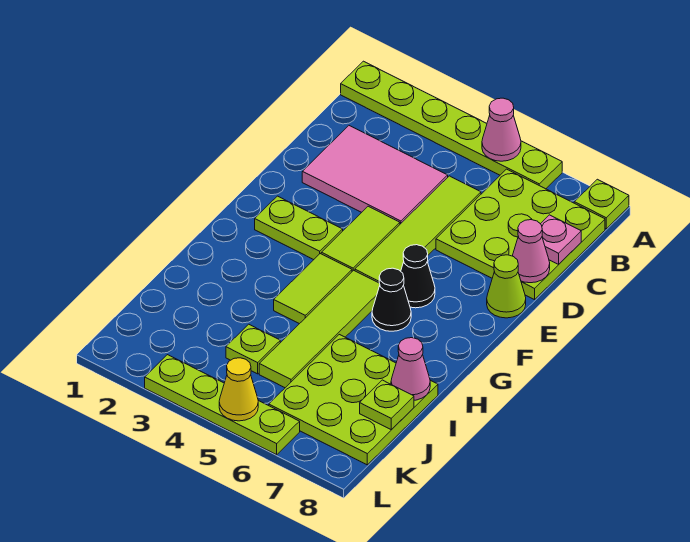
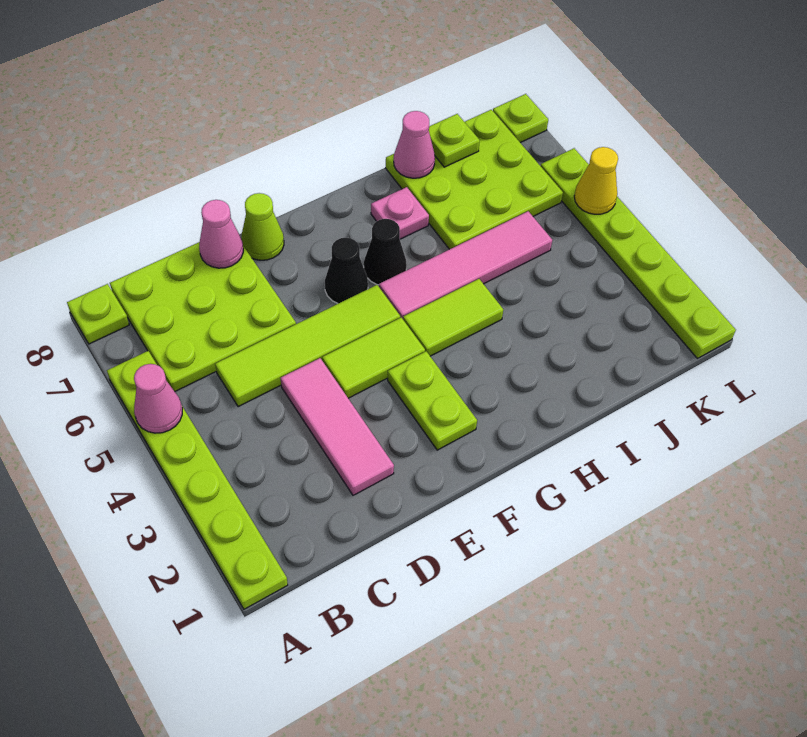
pink tile C2:D4 level 1 -> pink tile D2:D4 level 1
pink plate C8 level 2 -> pink plate H7 level 1
lime tile G5:J5 level 1 -> pink tile G5:J5 level 1
lime plate J4 level 1 -> lime plate L8 level 1
lime plate L3:L6 level 1 -> lime plate L1:L6 level 1

